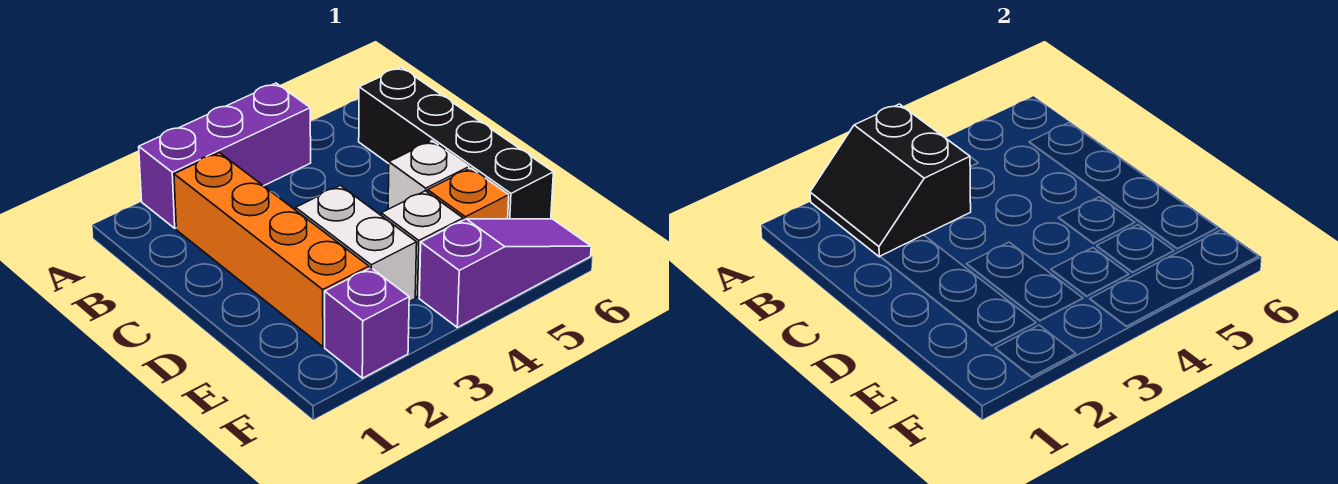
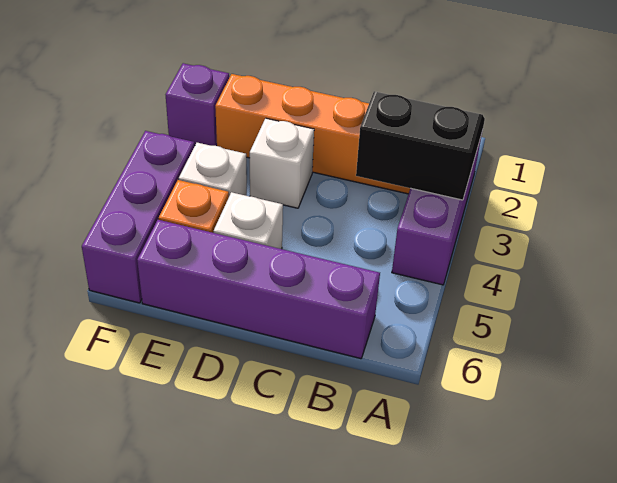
black brick B6:E6 level 1 -> purple brick B6:E6 level 1
white brick D3:E3 level 1 -> white brick D3 level 1
purple slope F4:F6 level 1 top 4 -> purple brick F4:F6 level 1

